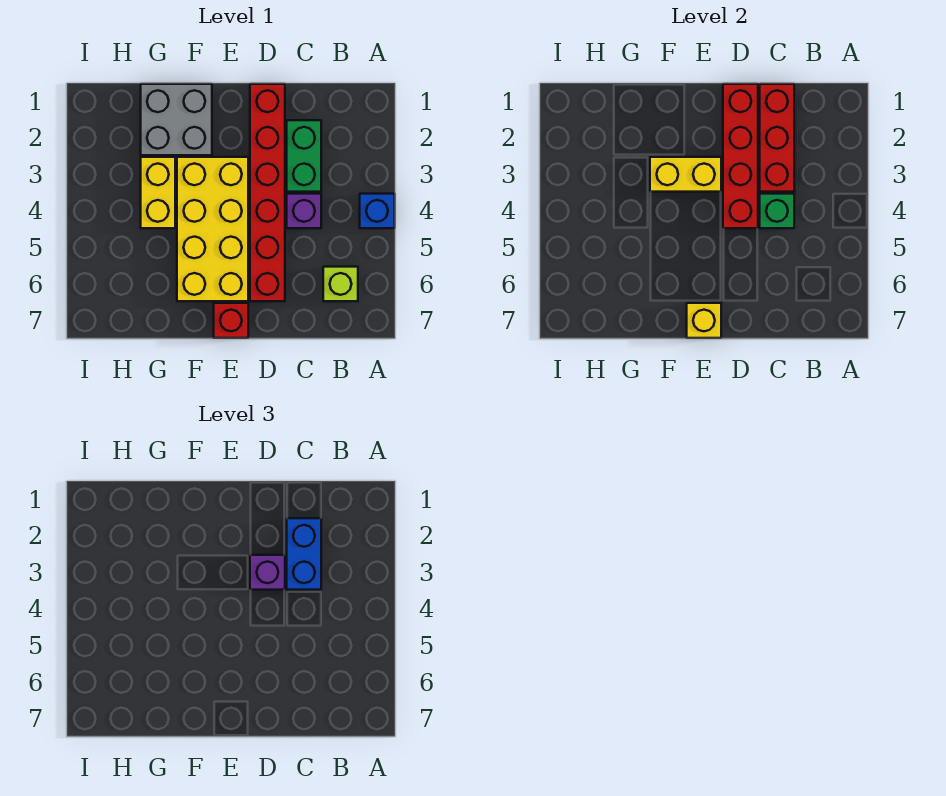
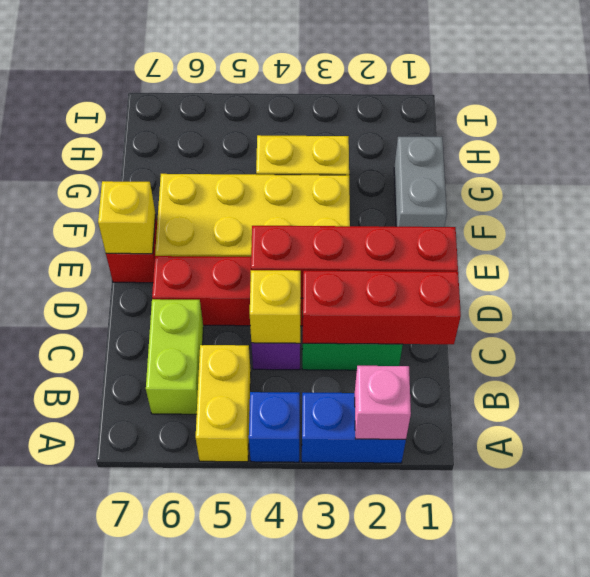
none -> pink brick A2 level 2
lime brick B6 level 1 -> lime brick B6:C6 level 1
blue brick C2:C3 level 3 -> blue brick A2:A3 level 1
green brick C4 level 2 -> yellow brick C4 level 2
purple brick D3 level 3 -> none
yellow brick E3:F3 level 2 -> yellow brick A5:B5 level 1
grey brick F1:G2 level 1 -> grey brick F1:G1 level 1

